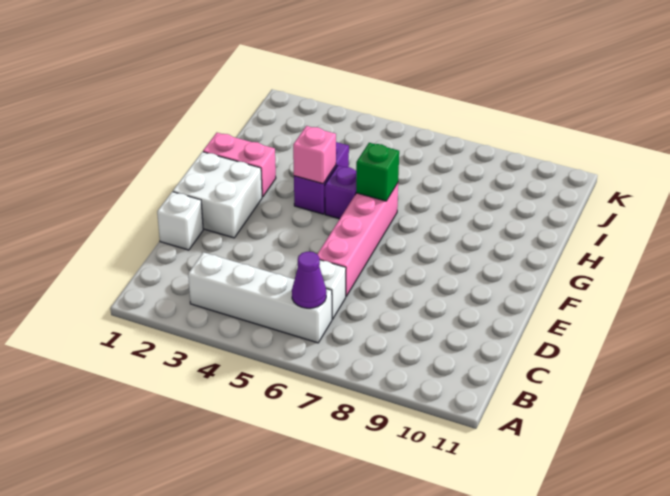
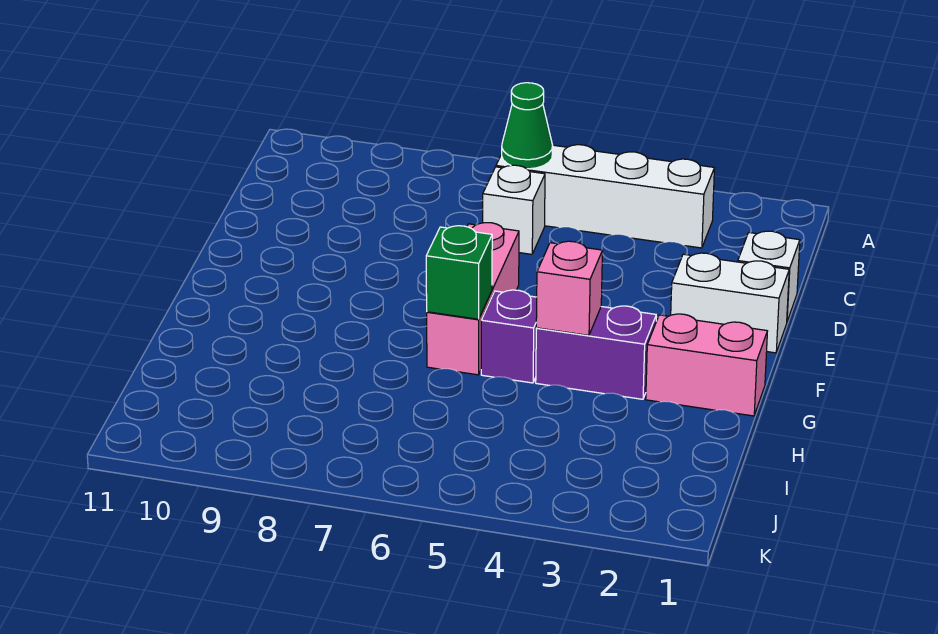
purple cone B6 level 2 -> green cone B6 level 2
pink brick D6:G6 level 1 -> pink brick E6:G6 level 1
white brick E1:F2 level 1 -> white brick E1:E2 level 1
purple brick G4:H4 level 1 -> purple brick G3:G4 level 1

